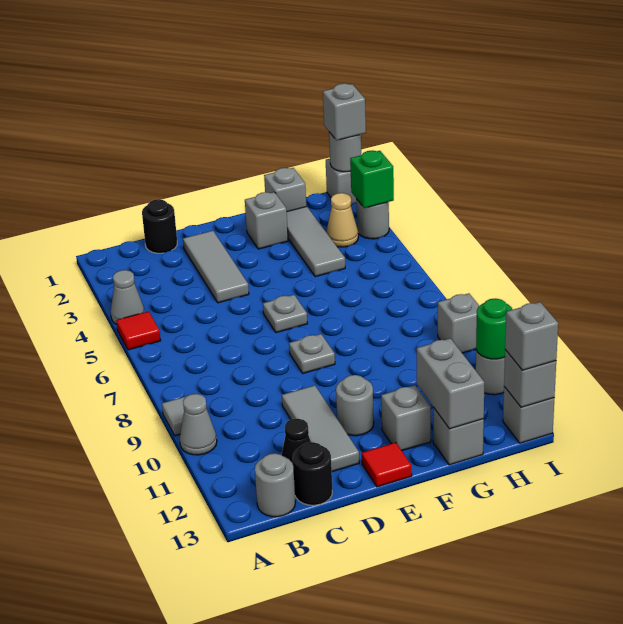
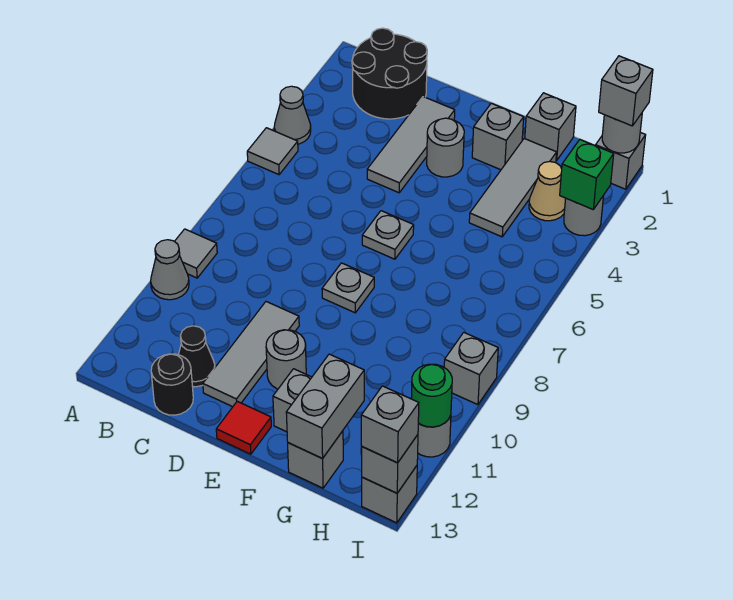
red tile A5 level 1 -> grey tile A5 level 1
grey round brick B13 level 1 -> grey round brick E3 level 1
black round brick C1 level 1 -> black round brick B1:C2 level 1

